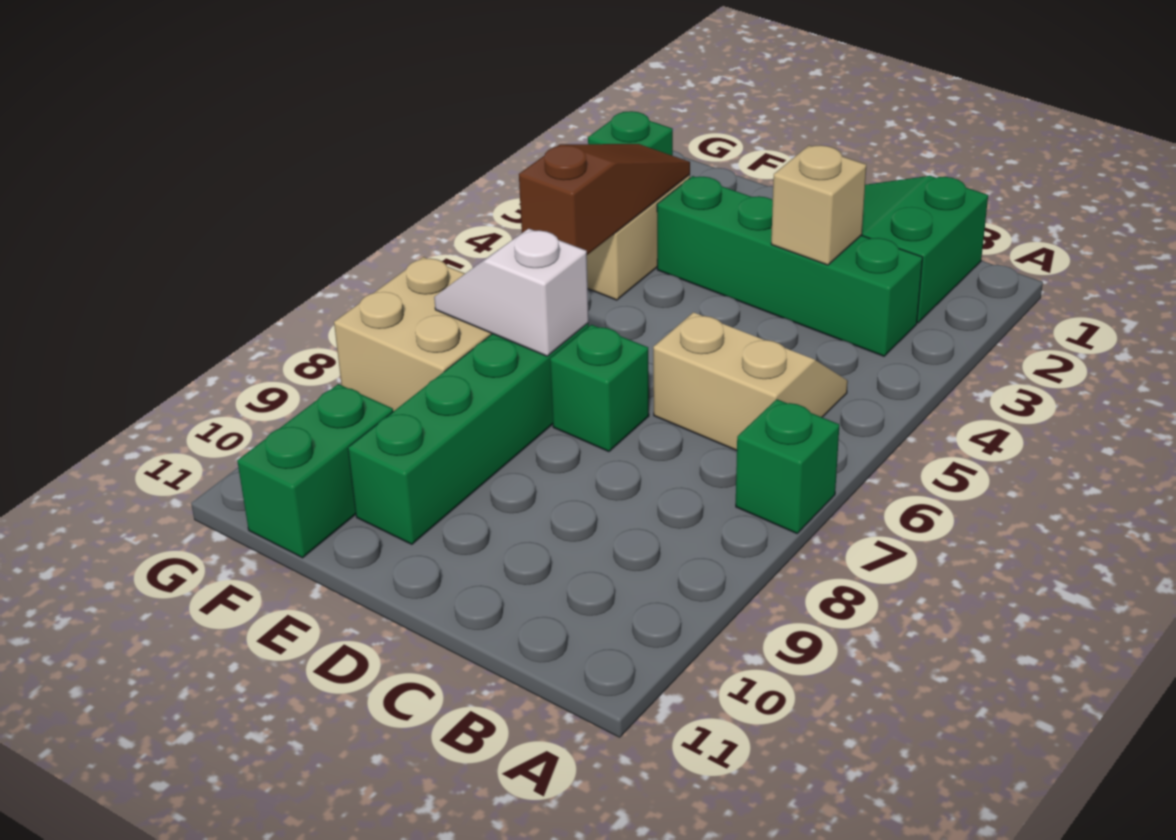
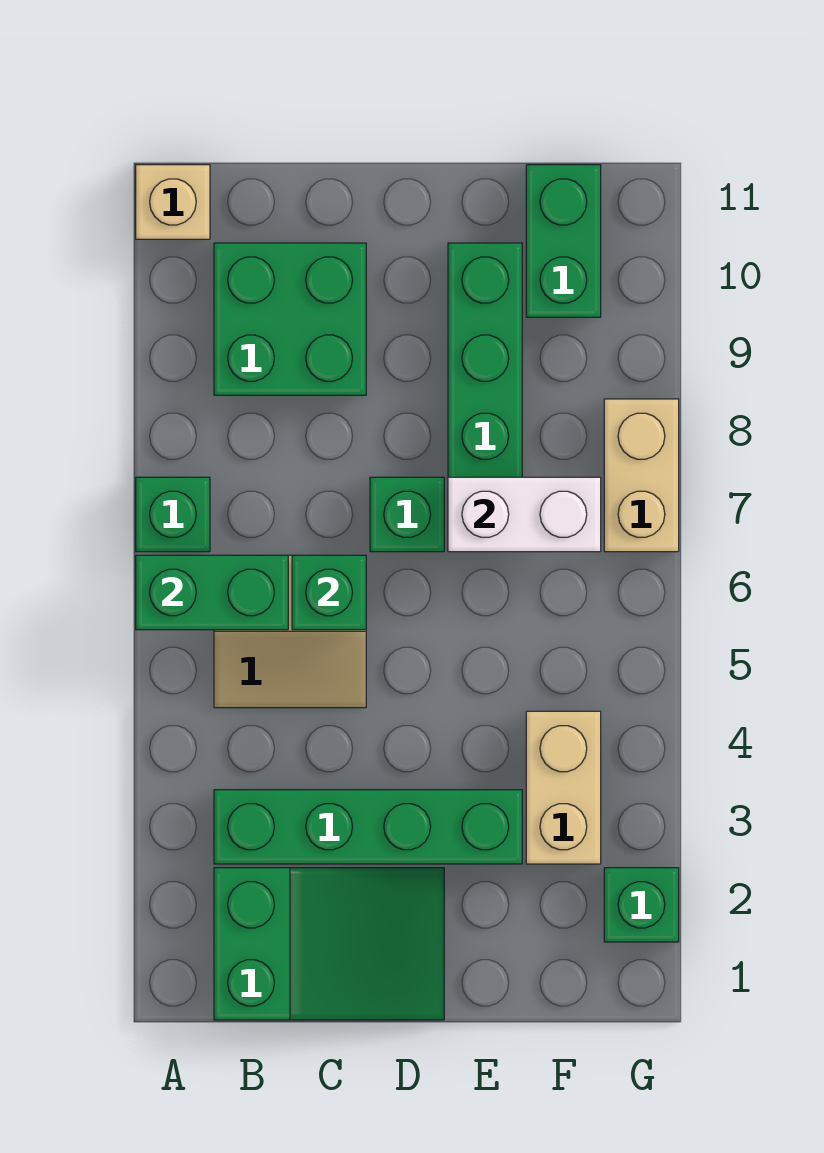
none -> green brick A6:B6 level 2
none -> green brick B9:C10 level 1
tan brick C3 level 2 -> tan brick A11 level 1
none -> green brick C6 level 2
white slope E7:F7 level 2 top E -> white brick E7:F7 level 2
brown slope F3:F5 level 2 top 5 -> none
tan brick F7:G8 level 1 -> tan brick G7:G8 level 1

